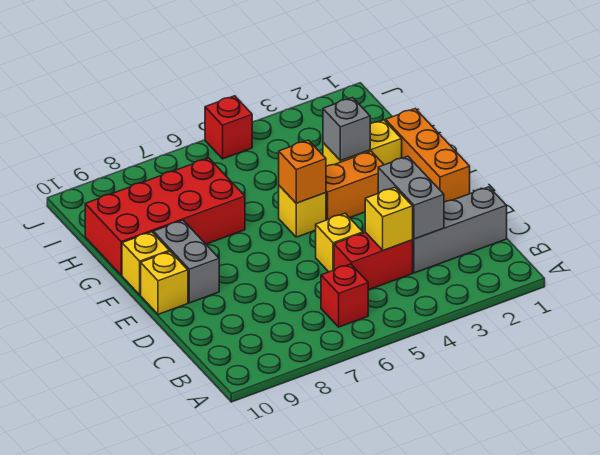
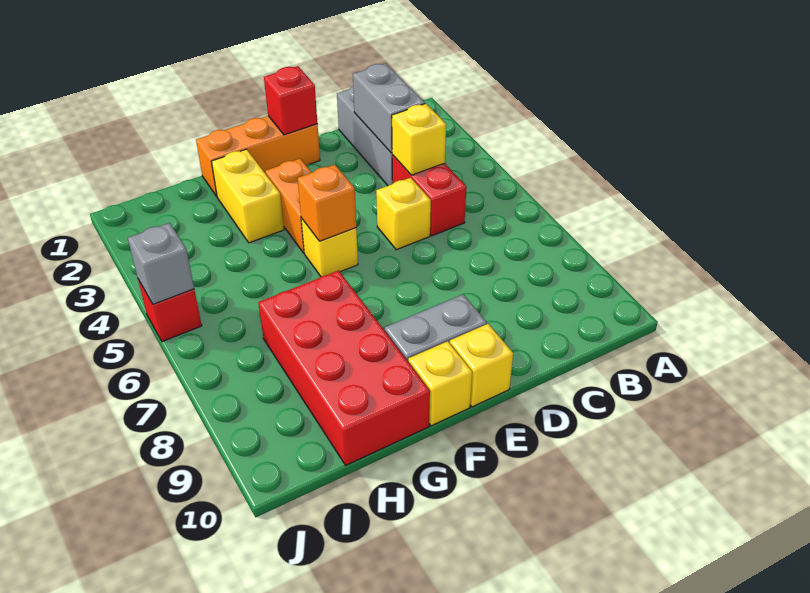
red brick B6 level 1 -> red brick E1 level 2
grey brick C3:D3 level 2 -> grey brick C2:C3 level 2
grey brick G3 level 2 -> grey brick J5 level 2

